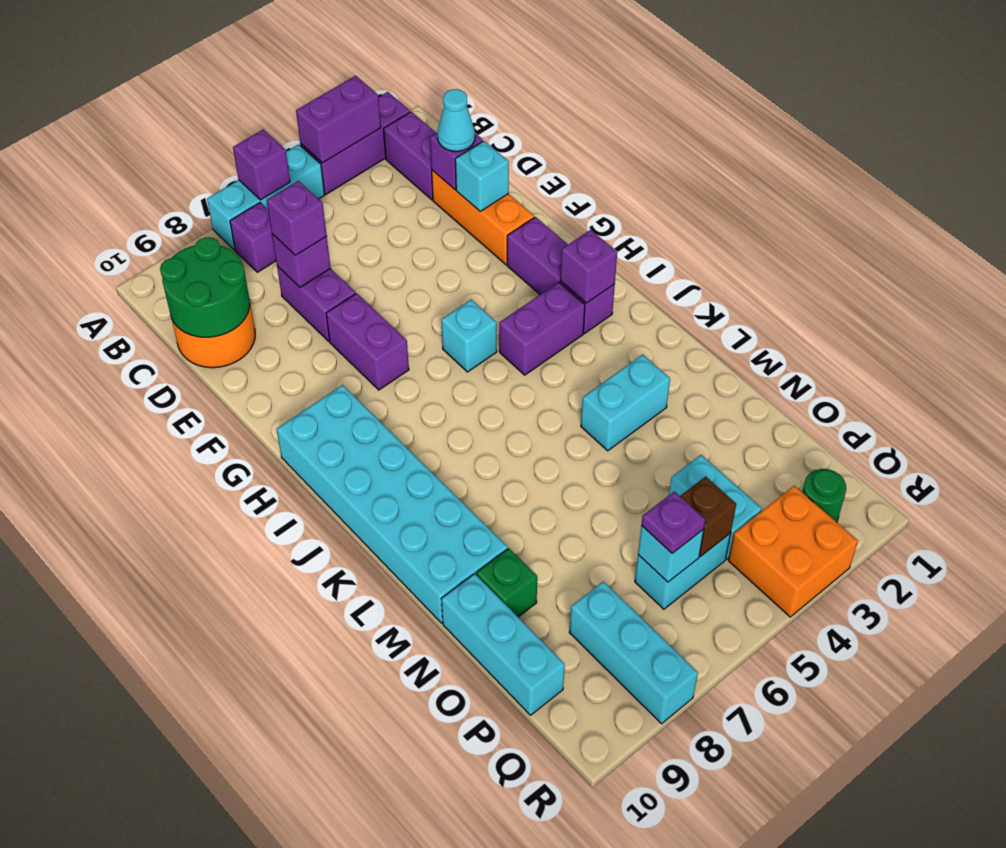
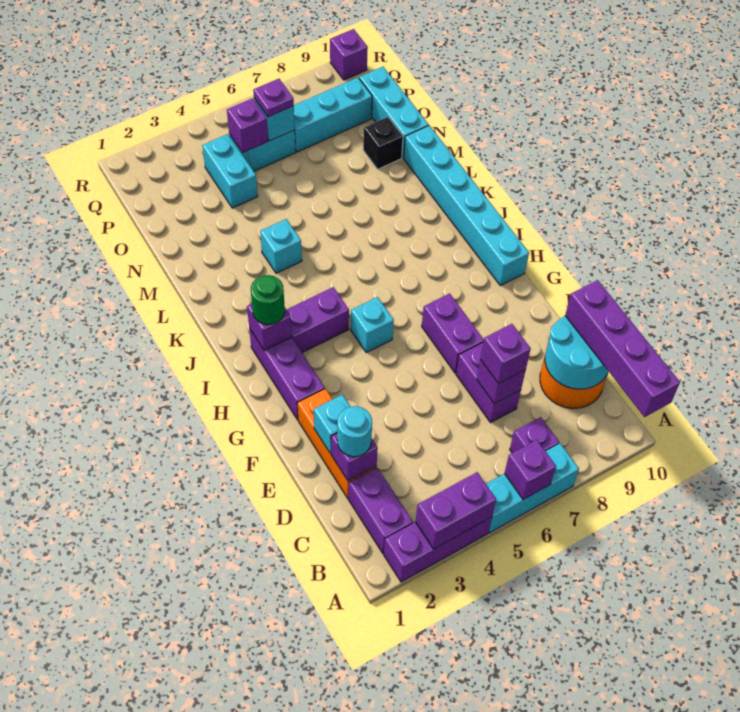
none -> purple brick A10:D10 level 3
green round brick C9:D10 level 2 -> cyan round brick C9:D10 level 2
cyan cone D2 level 3 -> cyan round brick D2 level 3
cyan brick H9:M10 level 1 -> cyan brick H10:M10 level 1
cyan brick L3:L4 level 1 -> cyan brick L4 level 1
green brick N9 level 1 -> black brick N9 level 1
brown brick P5 level 2 -> purple brick P5 level 2
cyan brick P8:R8 level 1 -> cyan brick P7:P9 level 1
green round brick Q2 level 1 -> green round brick I2 level 3
orange brick Q3:R4 level 1 -> none
none -> purple brick R10 level 1

